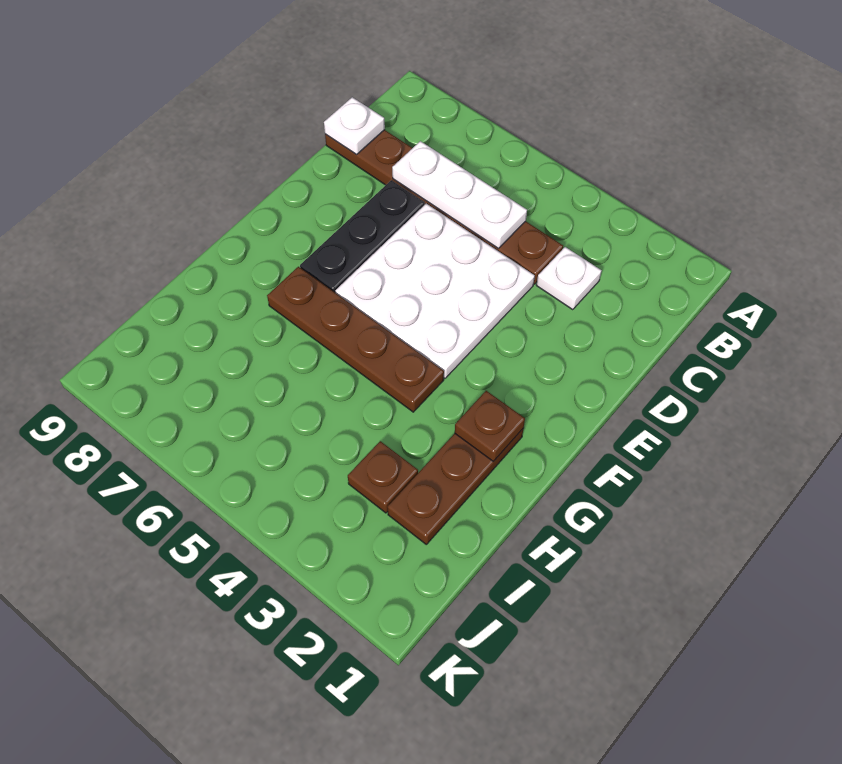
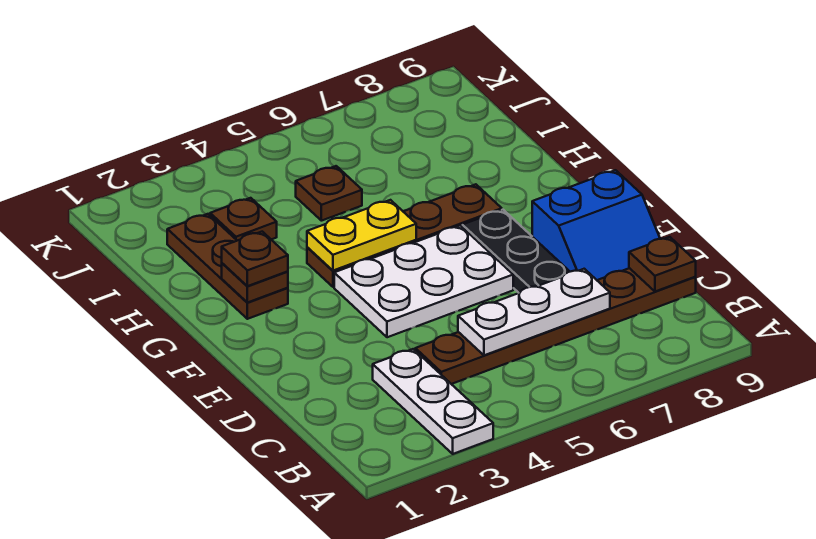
white plate C3 level 1 -> white plate A3:C3 level 1
white plate C9 level 2 -> brown plate C9 level 2
white plate D4:F6 level 1 -> white plate E4:F6 level 1
none -> blue slope D8:E9 level 1 top E
none -> brown plate G2 level 3
none -> yellow plate G4:G5 level 2
none -> brown plate I5 level 1

